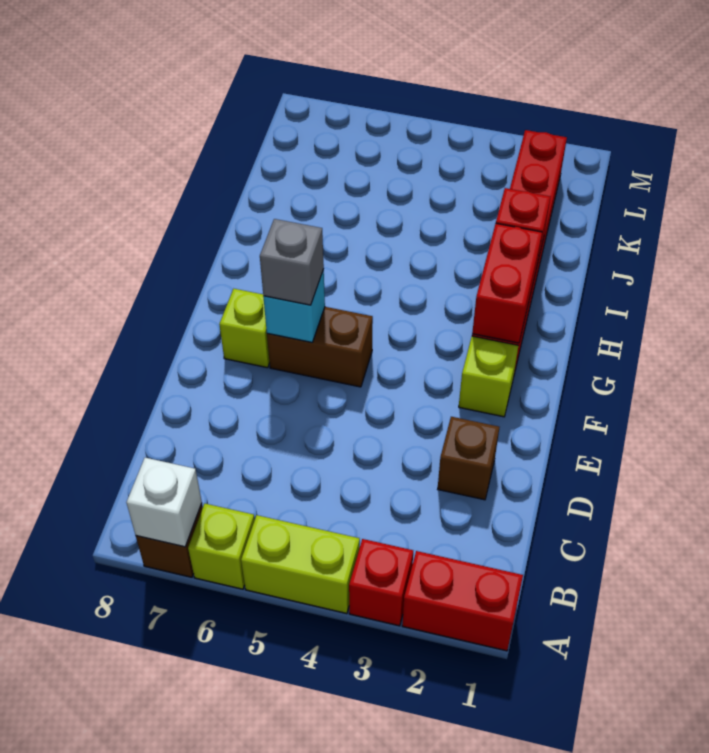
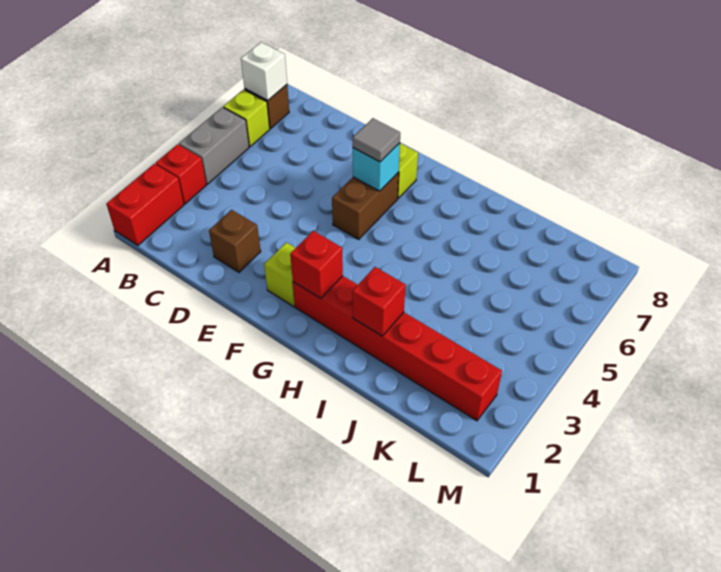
lime brick A4:A5 level 1 -> grey brick A4:A5 level 1
grey brick F6 level 3 -> grey tile F6 level 3
red brick G2:H2 level 2 -> red brick G2 level 2

